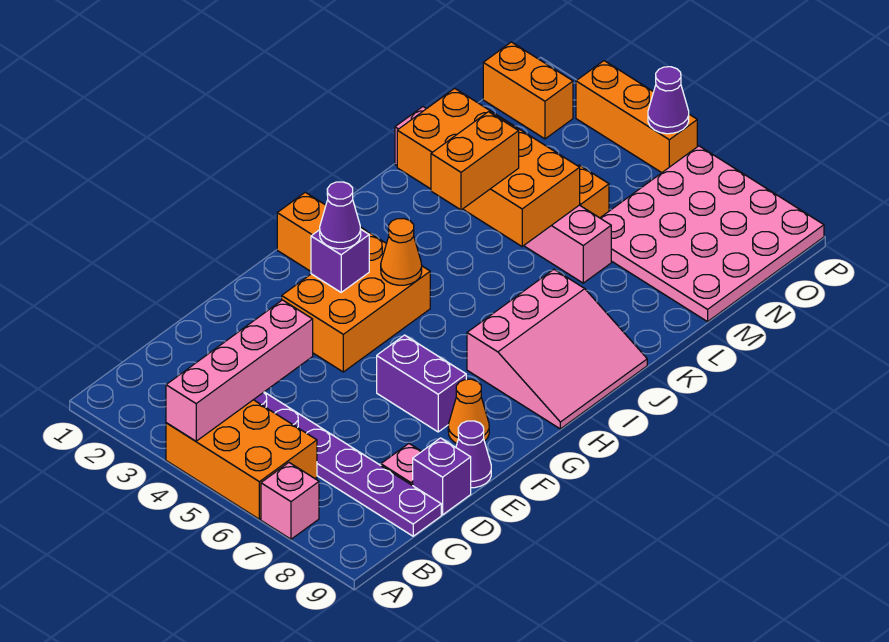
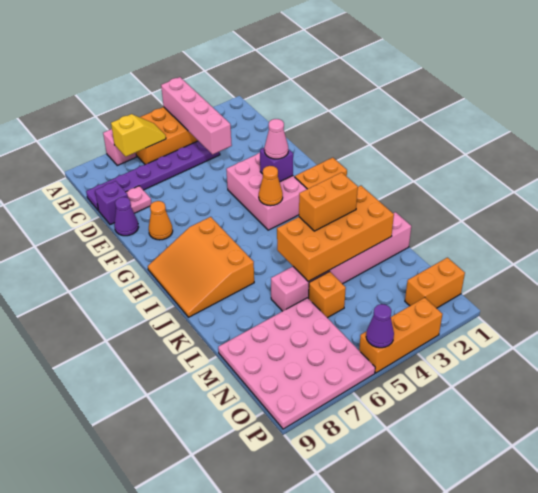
none -> yellow slope B6:B7 level 2 top 7
orange brick F3:H4 level 1 -> pink brick F3:H4 level 1
purple brick F6:F7 level 1 -> none
purple cone G3 level 3 -> pink cone G3 level 3
pink slope H7:J9 level 1 top 7 -> orange slope H7:J9 level 1 top 7
orange brick J4:K4 level 3 -> orange brick K3:K4 level 3

